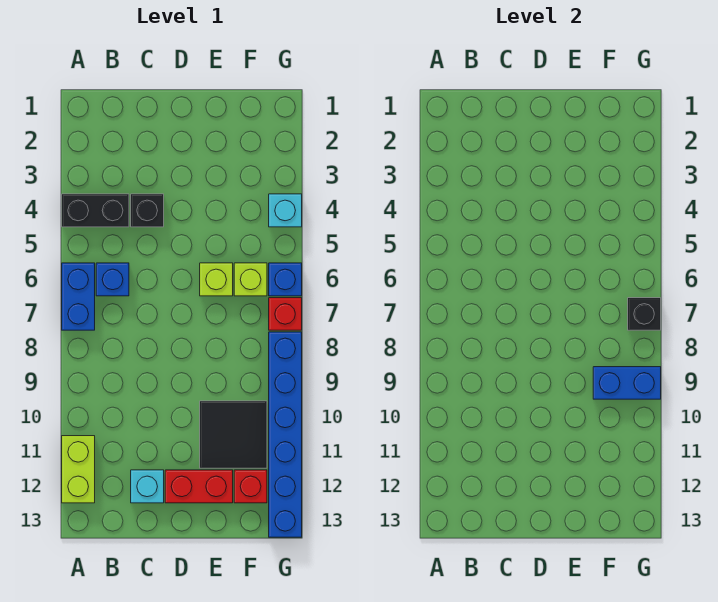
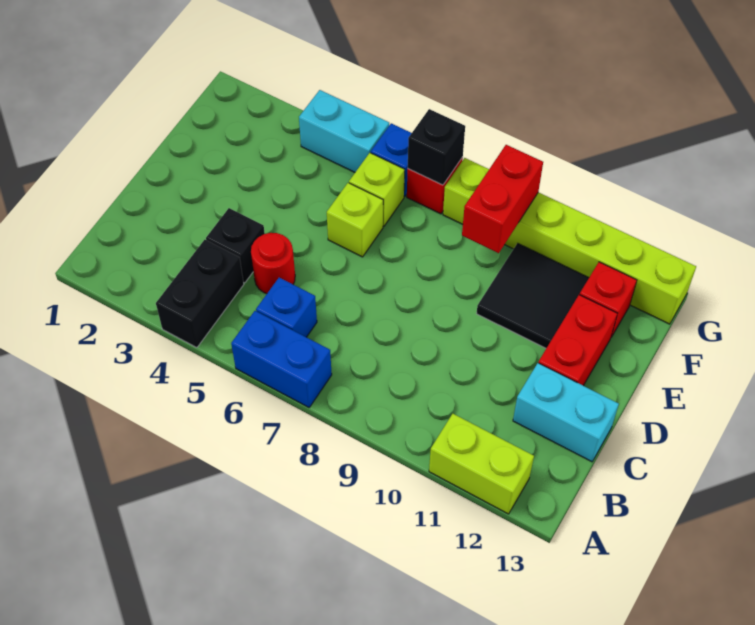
none -> red round brick C5 level 1
cyan brick C12 level 1 -> cyan brick C12:C13 level 1
blue brick F9:G9 level 2 -> red brick F9:G9 level 2
cyan brick G4 level 1 -> cyan brick G4:G5 level 1
blue brick G8:G13 level 1 -> lime brick G8:G13 level 1

